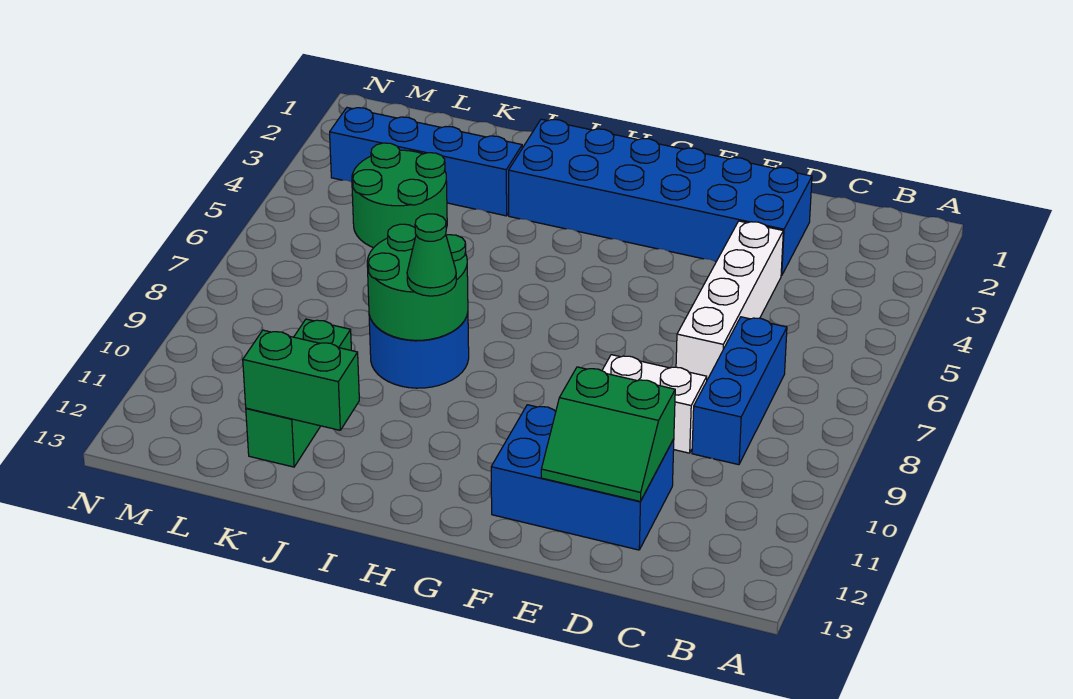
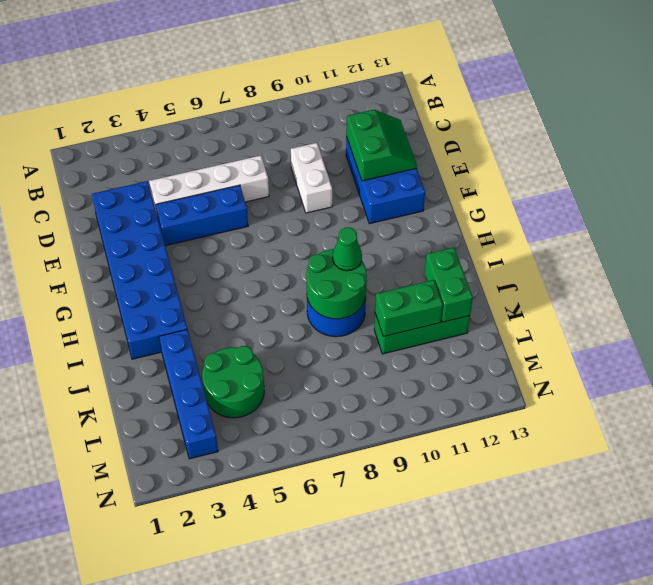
blue brick C7:C9 level 1 -> blue brick E4:E6 level 1
none -> green brick K10:K11 level 2

